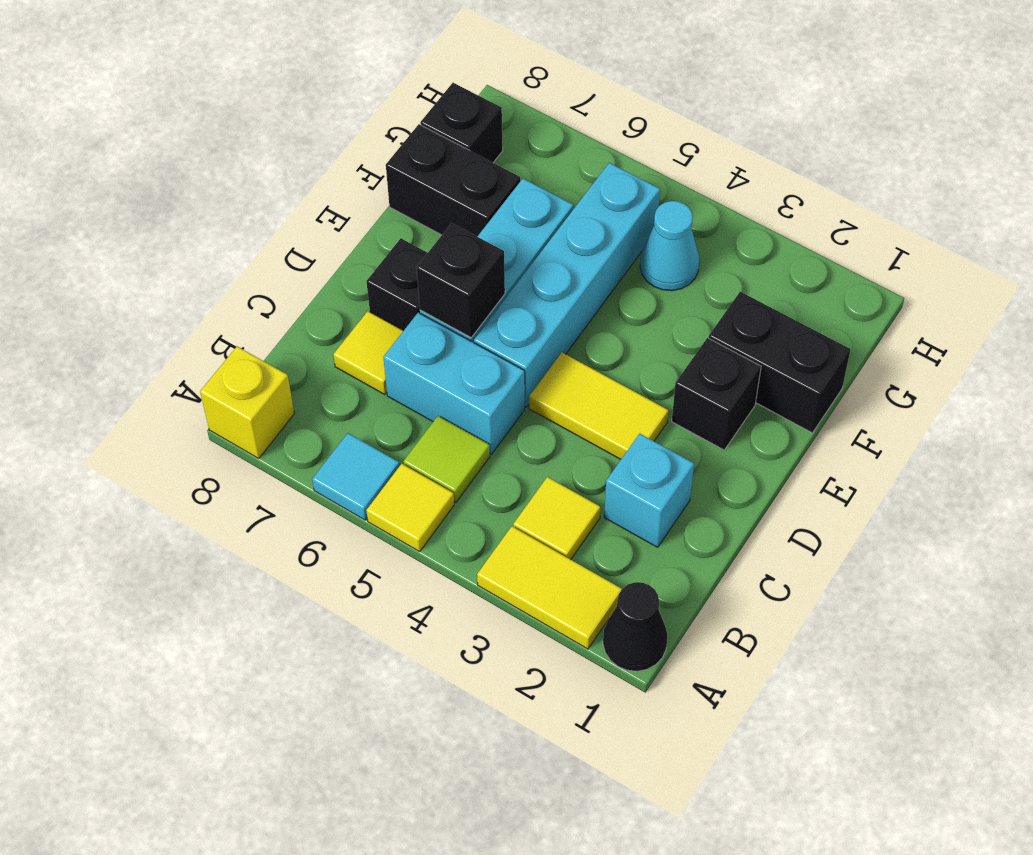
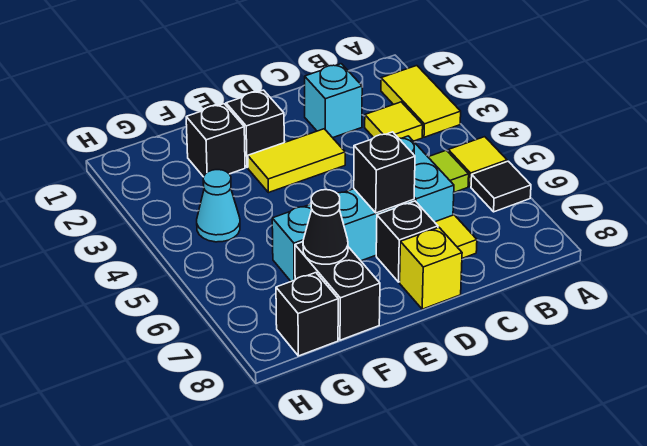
black cone A1 level 1 -> black cone F7 level 2
cyan tile A6 level 1 -> black tile A6 level 1
yellow brick A8 level 1 -> yellow brick D8 level 1
yellow tile D3:D4 level 1 -> yellow tile D3:E3 level 1
cyan brick D5:G5 level 1 -> none
black brick F1:F2 level 1 -> black brick F2 level 1

